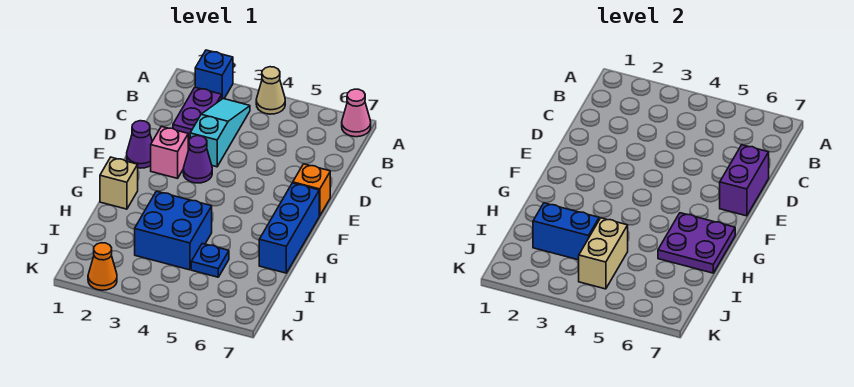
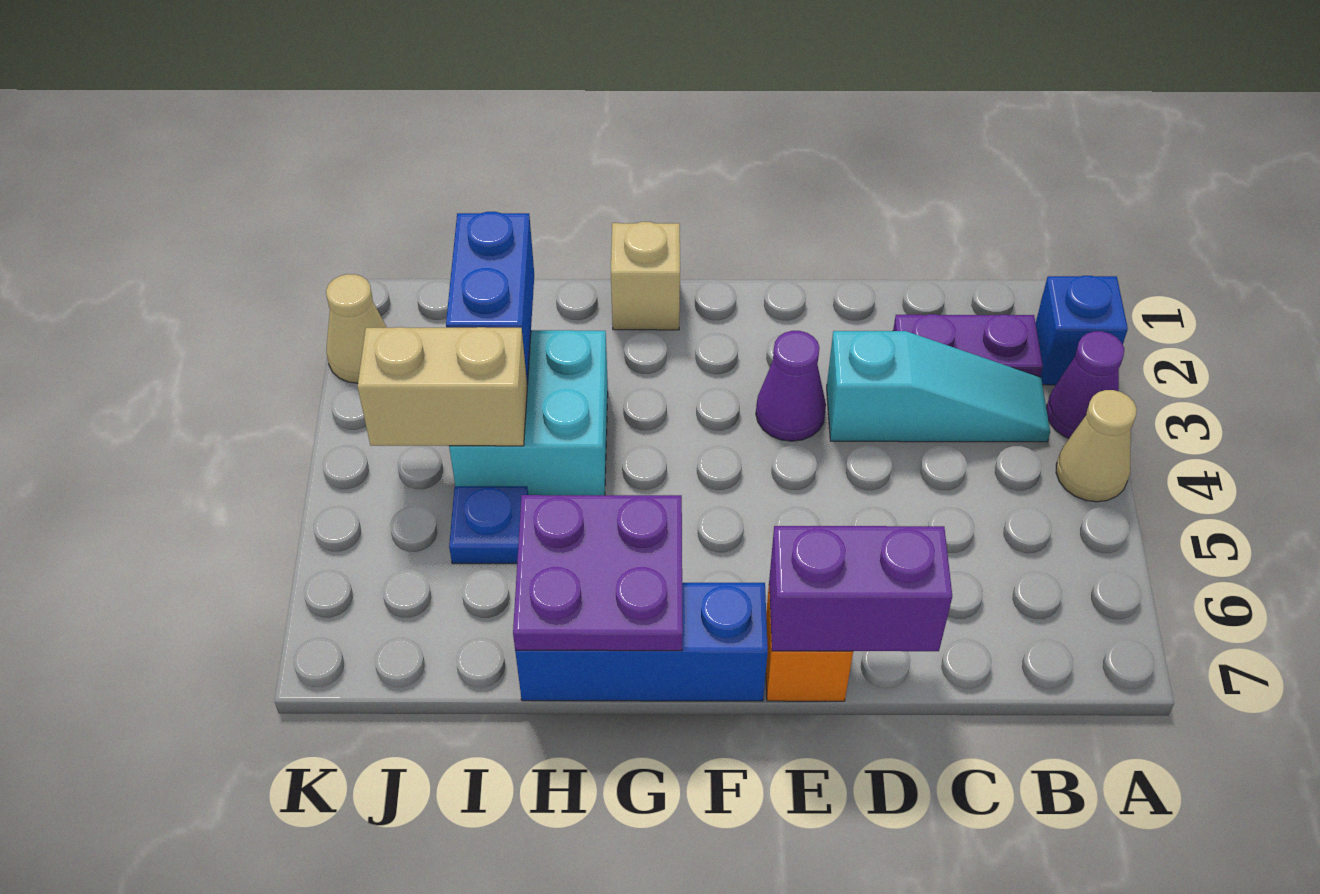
pink cone A7 level 1 -> none
purple cone E1 level 1 -> purple cone A3 level 1
pink brick E2 level 1 -> none
blue brick H3:I4 level 1 -> cyan brick H3:I4 level 1
orange cone K2 level 1 -> tan cone K2 level 1

